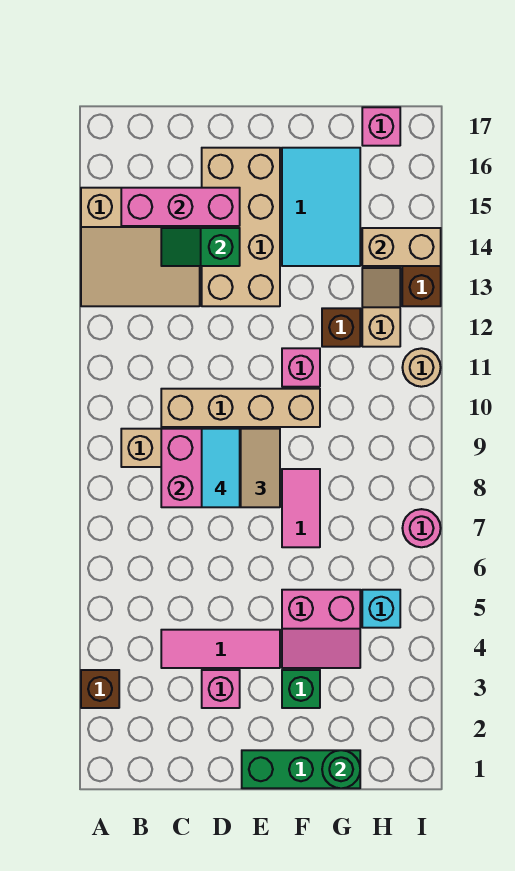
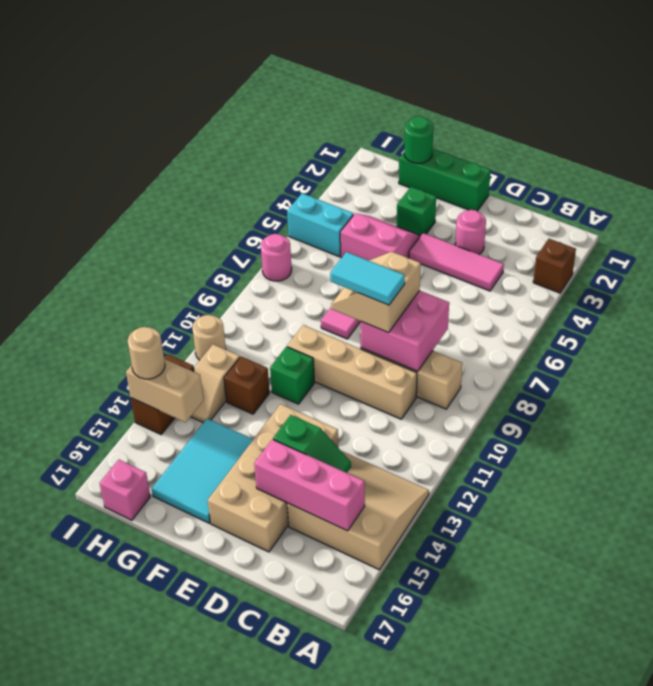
pink brick D3 level 1 -> pink round brick D3 level 1
cyan tile D8:D9 level 4 -> cyan tile D9:E9 level 4
pink brick F11 level 1 -> green brick F11 level 1
cyan brick H5 level 1 -> cyan brick H5:I5 level 1
none -> tan round brick I14 level 3

